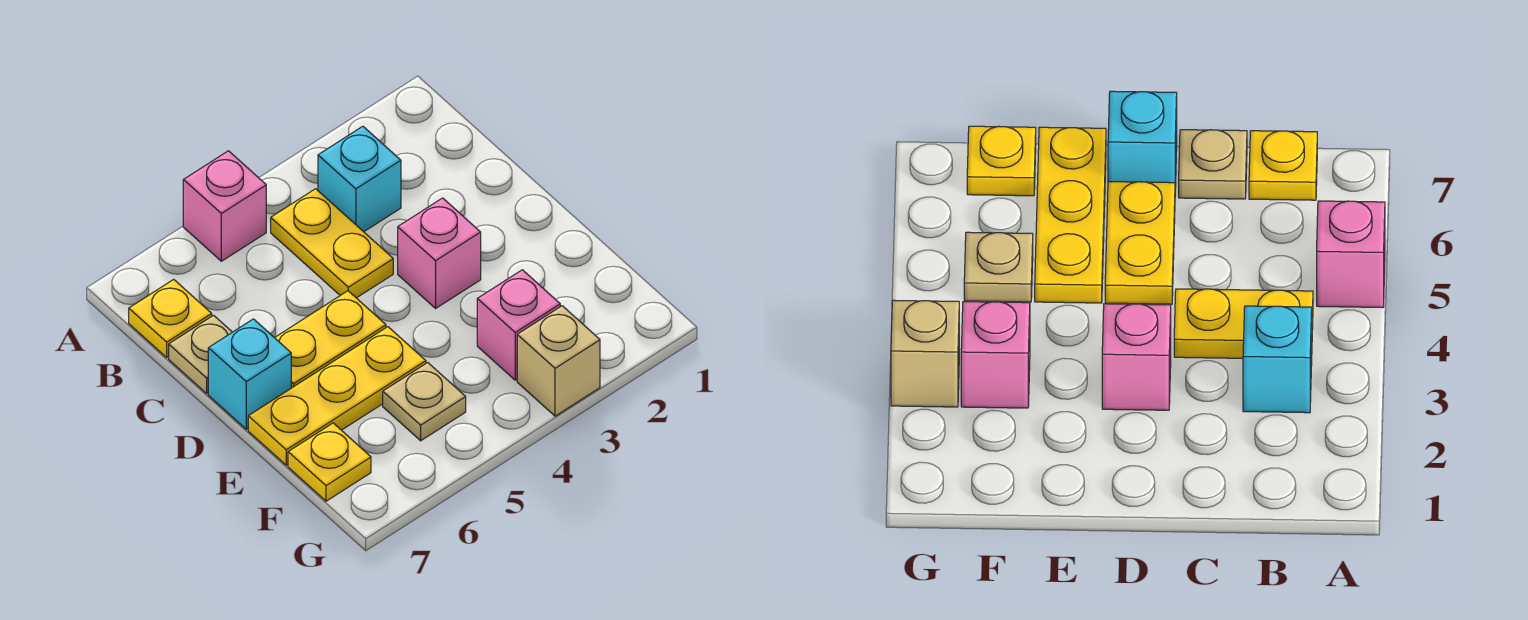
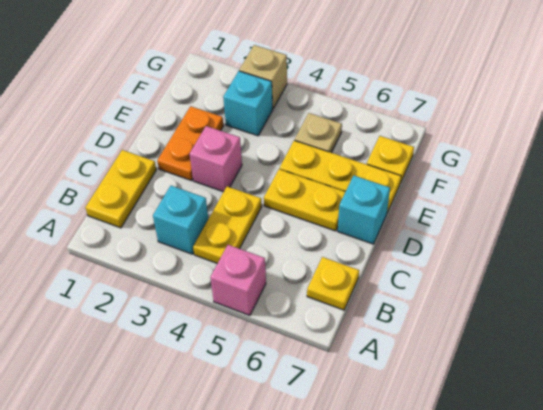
none -> yellow plate B1:C1 level 1
tan plate C7 level 1 -> none
none -> orange plate D2:E2 level 1
pink brick F3 level 1 -> cyan brick F3 level 1

